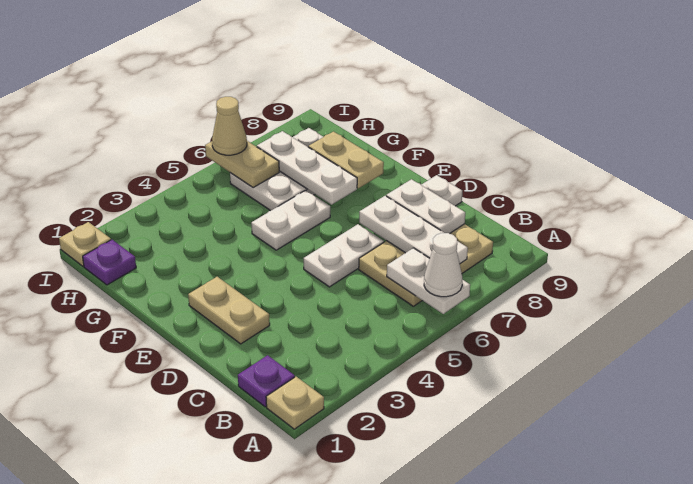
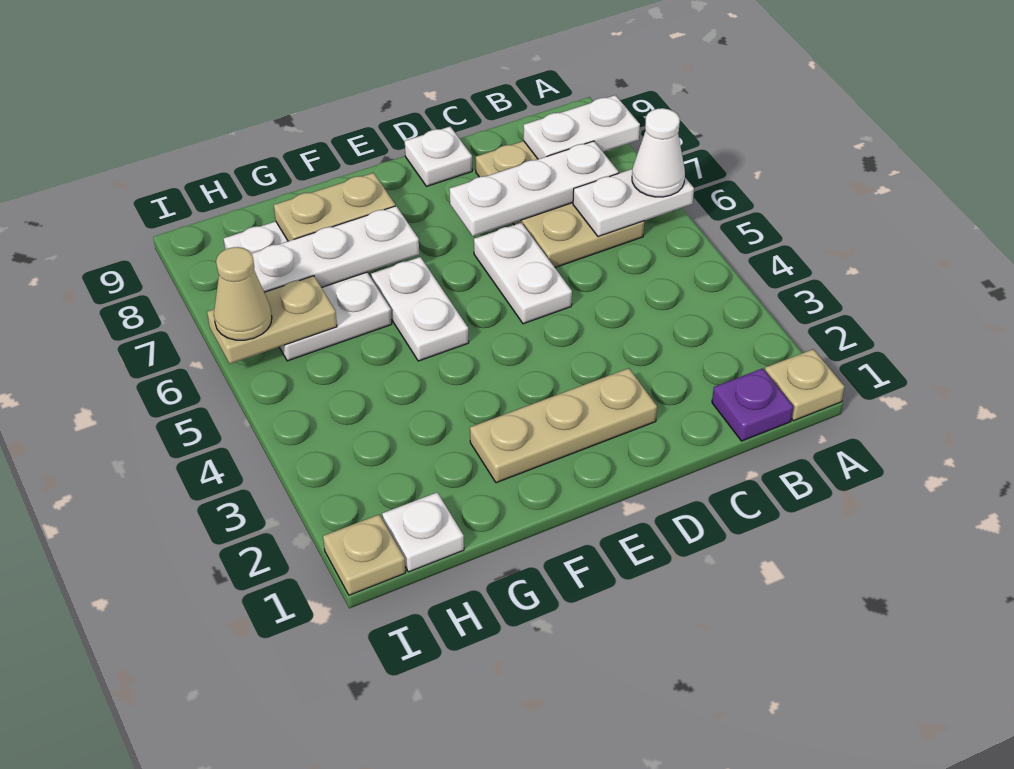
white plate C8:D8 level 2 -> white plate A8:B8 level 2
tan plate D2:E2 level 1 -> tan plate D2:F2 level 1
purple plate H1 level 1 -> white plate H1 level 1

